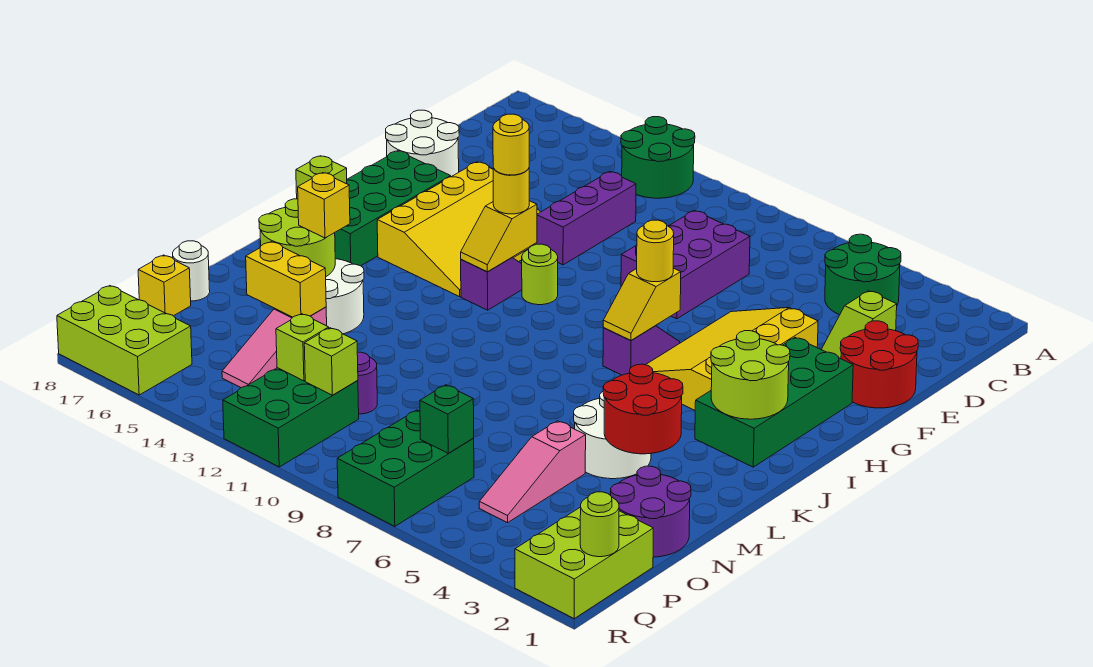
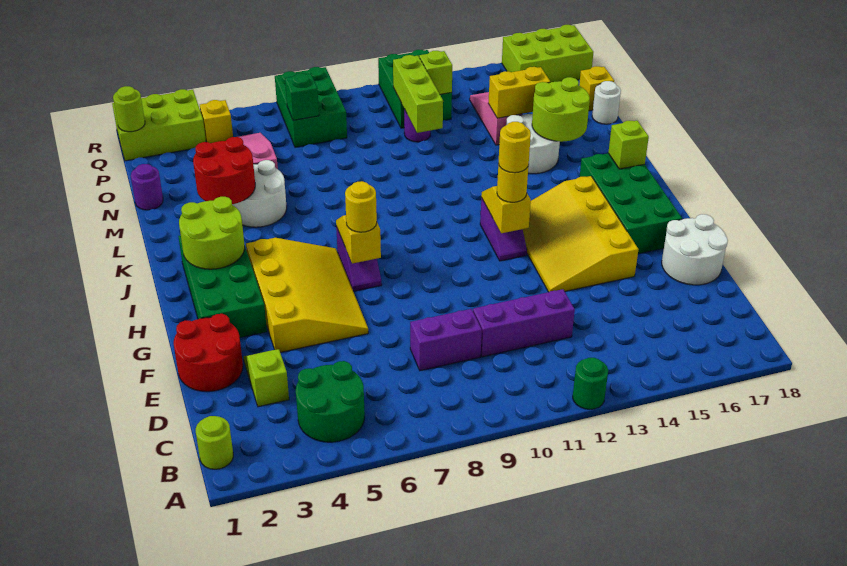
green round brick A12:B13 level 1 -> green round brick A12 level 1
purple brick D8:F9 level 1 -> purple brick D8:D9 level 1
purple brick D12:F12 level 1 -> purple brick D10:D12 level 1
lime round brick H11 level 1 -> lime round brick B1 level 1
yellow brick L15 level 3 -> yellow brick Q4 level 1
purple round brick N1:O2 level 1 -> purple round brick N1 level 1
lime brick P1:R2 level 1 -> lime brick Q1:R3 level 1
lime brick P11 level 2 -> lime brick N11:P11 level 2

